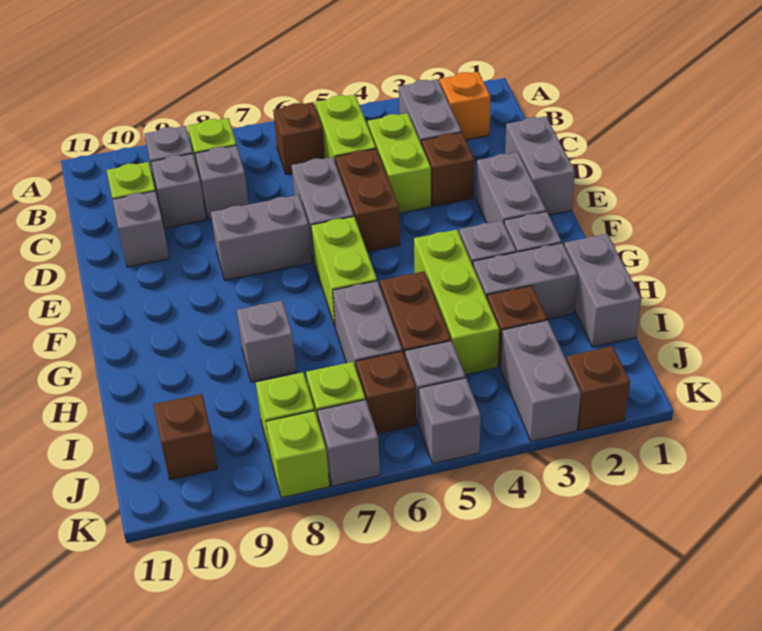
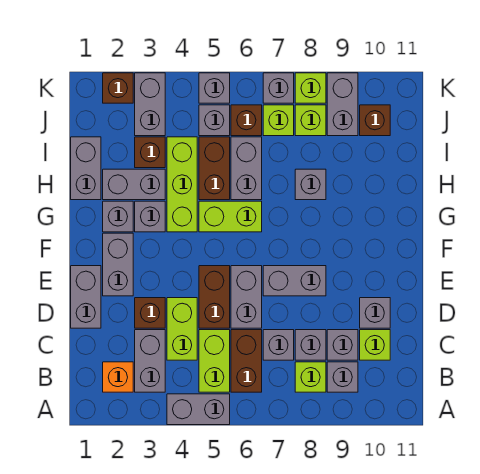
none -> grey brick A4:A5 level 1
brown brick B6 level 1 -> brown brick B6:C6 level 1
none -> grey brick C7 level 1
lime brick F6:G6 level 1 -> lime brick G5:G6 level 1
none -> grey brick J9:K9 level 1

